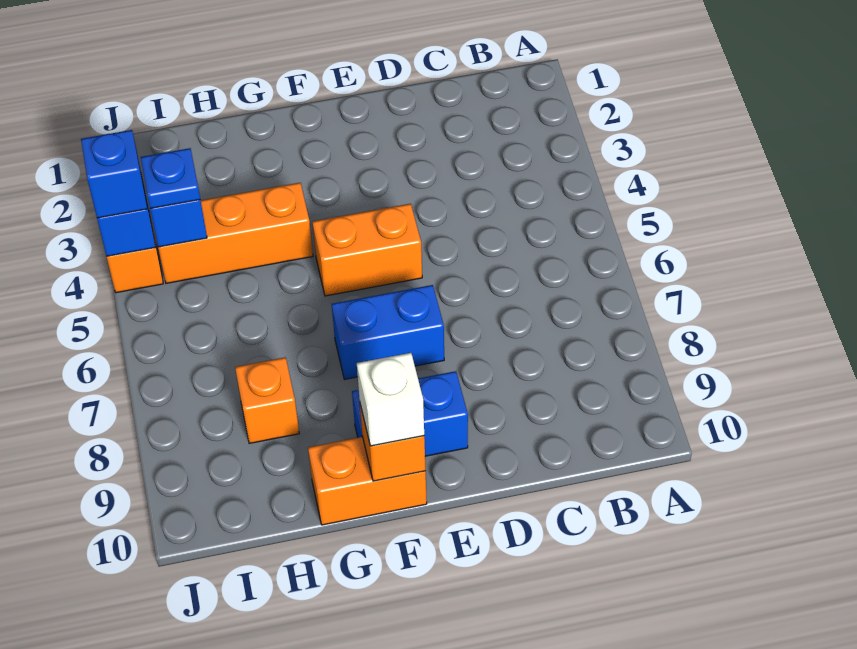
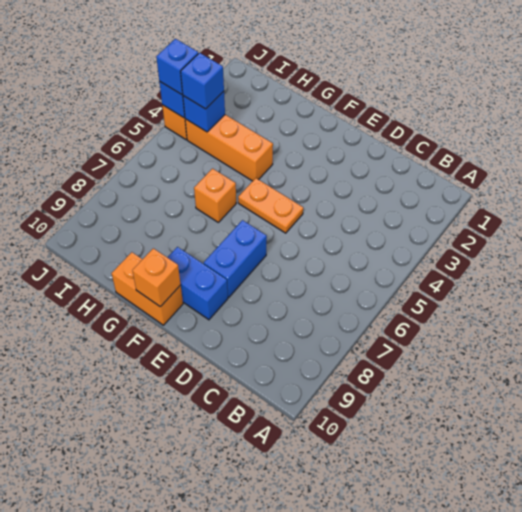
orange brick E5:F5 level 1 -> orange plate E5:F5 level 1
blue brick E7:F7 level 1 -> blue brick E7:E8 level 1
white brick F10 level 3 -> none
orange brick H8 level 1 -> orange brick G6 level 1
blue plate I4 level 3 -> blue brick I4 level 3

